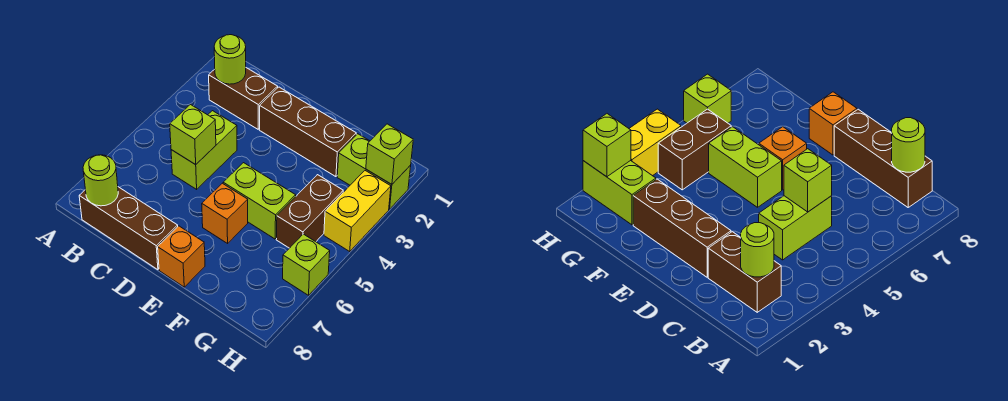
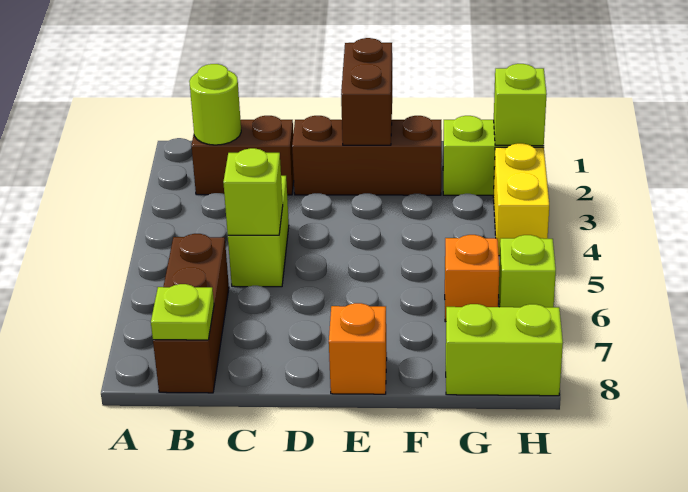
brown brick B8:D8 level 1 -> brown brick B6:B8 level 1
lime round brick B8 level 2 -> lime plate B8 level 2
lime brick E5:F5 level 1 -> lime brick G8:H8 level 1
orange brick E6 level 1 -> orange brick G6 level 1
brown brick G4:G5 level 1 -> brown brick E1:E2 level 2

